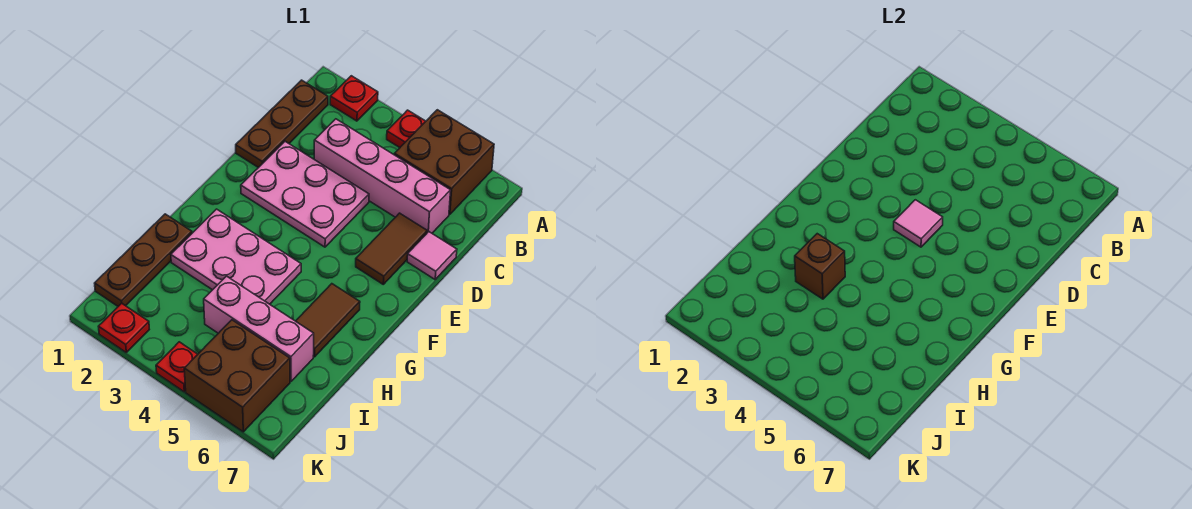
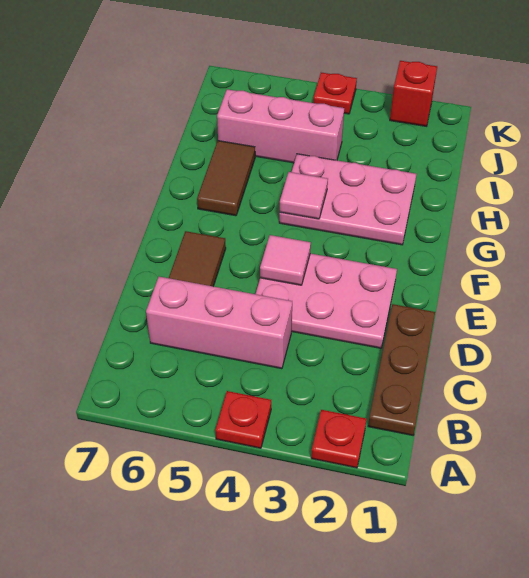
brown brick A5:B6 level 1 -> none
pink brick C3:C6 level 1 -> pink brick C4:C6 level 1
pink tile D7 level 1 -> pink tile G4 level 2
brown plate H1:J1 level 1 -> none
brown brick H3 level 2 -> none
brown brick J5:K6 level 1 -> none
red plate K2 level 1 -> red brick K2 level 1

